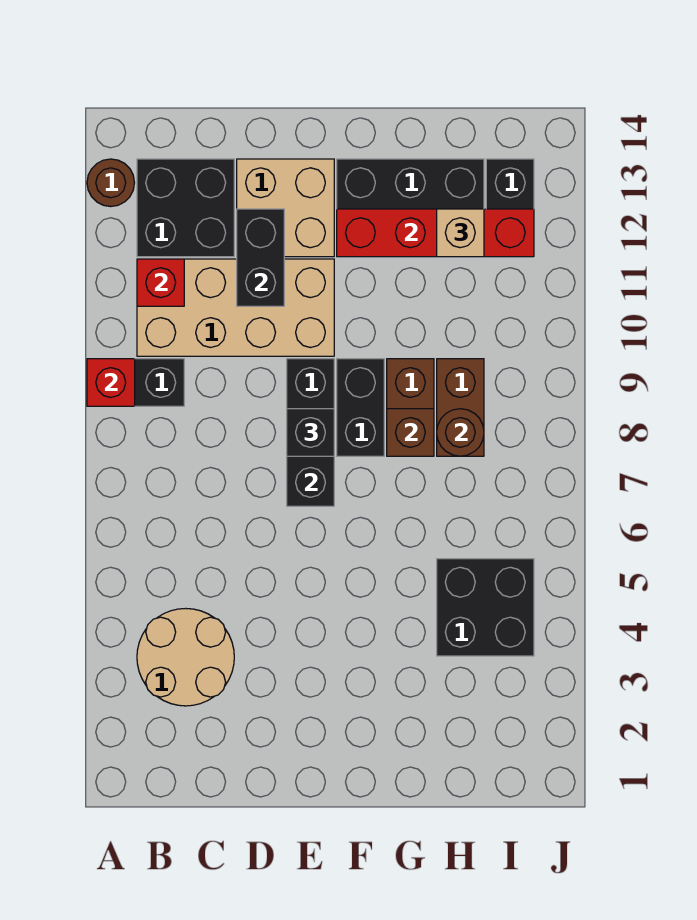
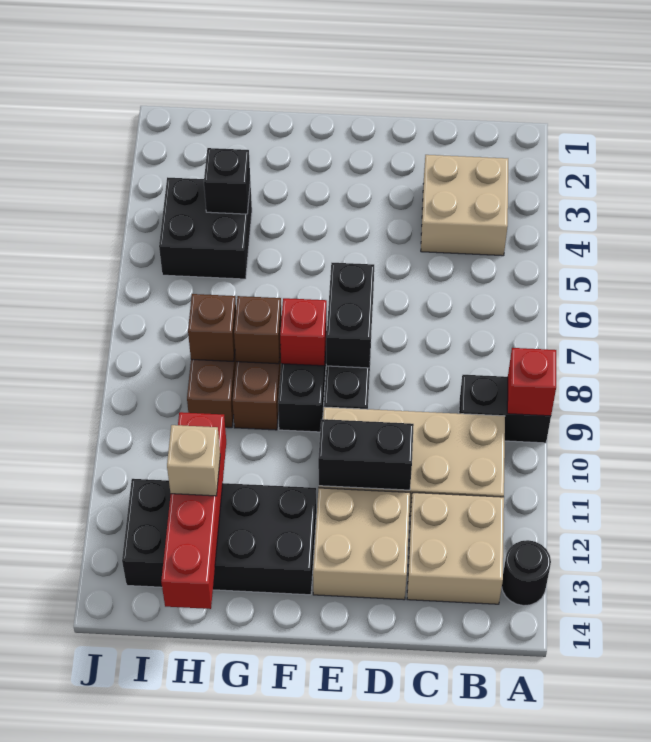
brown round brick A13 level 1 -> black round brick A13 level 1
tan round brick B3:C4 level 1 -> tan brick B3:C4 level 1
red brick B11 level 2 -> red brick F8 level 2
black brick B12:C13 level 1 -> tan brick B12:C13 level 1
black brick D11:D12 level 2 -> black brick D11:E11 level 2
black brick E8 level 3 -> black brick H4 level 2
red brick F12:I12 level 2 -> red brick H11:H14 level 2
brown round brick H8 level 2 -> brown brick H8 level 2

